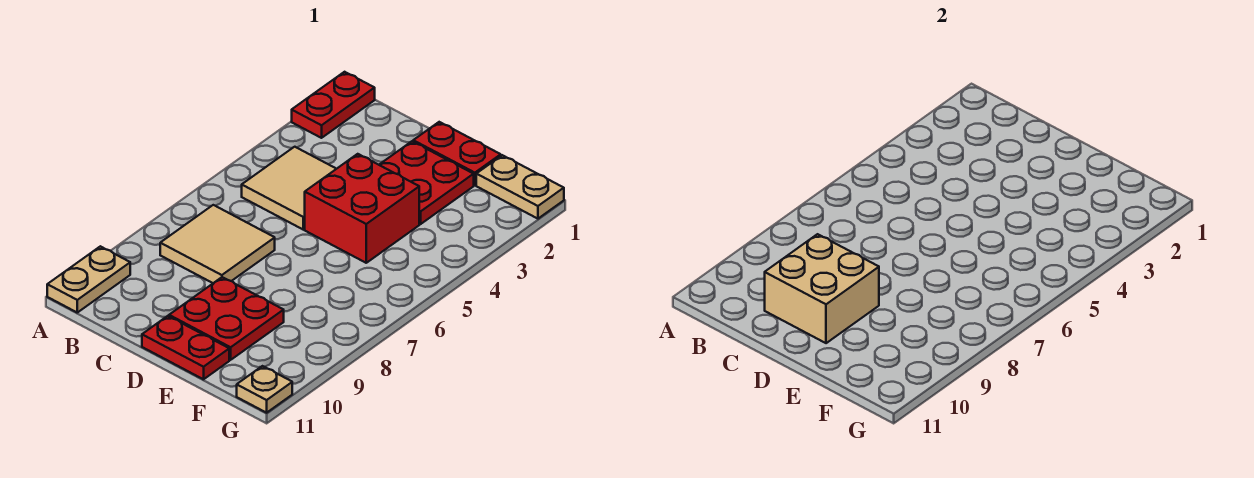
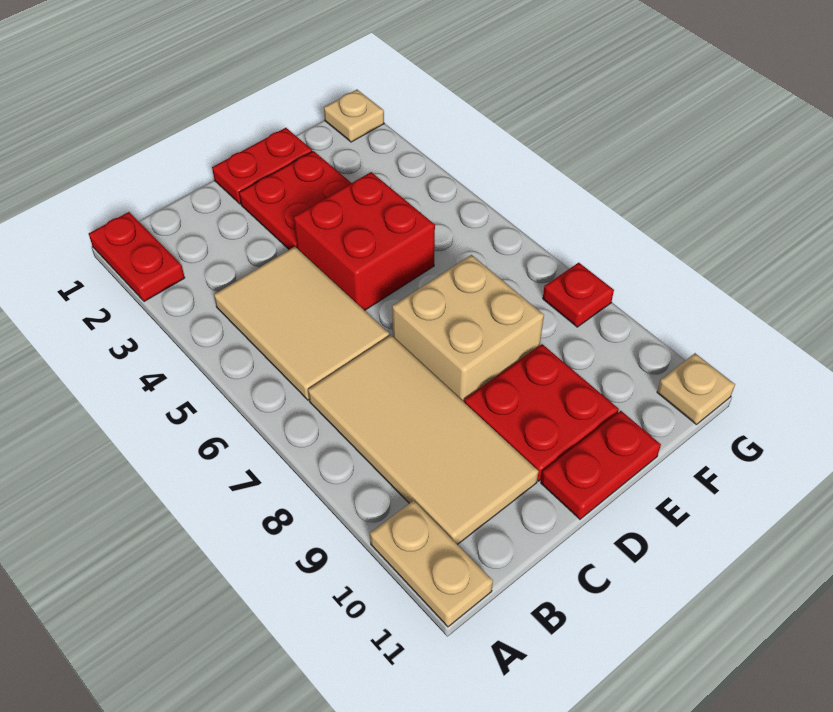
tan tile B4:C5 level 1 -> tan tile B4:C6 level 1
tan tile B7:C8 level 1 -> tan tile B7:C10 level 1
tan brick C9:D10 level 2 -> tan brick D7:E8 level 1
tan plate F1:G1 level 1 -> tan plate G1 level 1
none -> red plate G8 level 1

